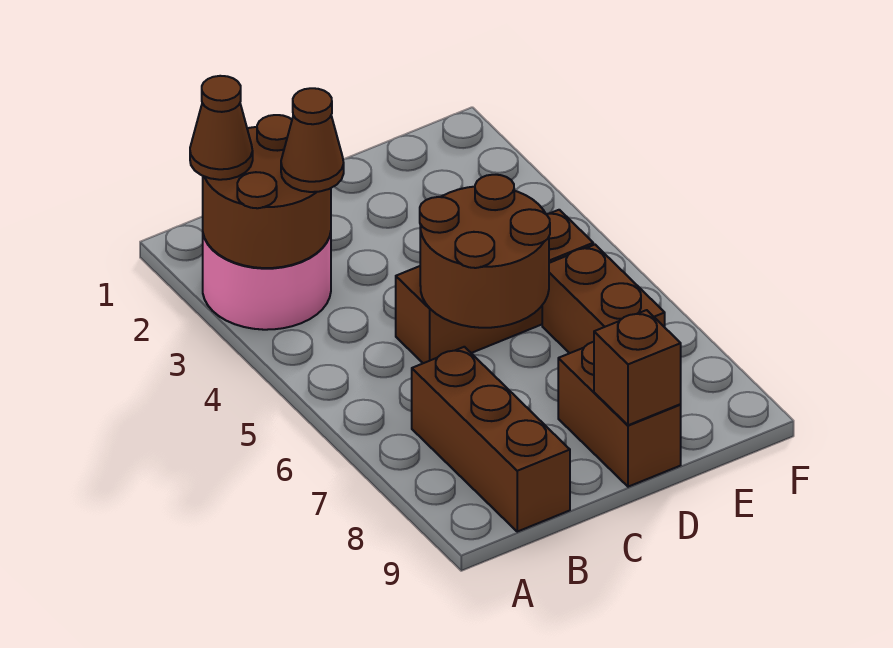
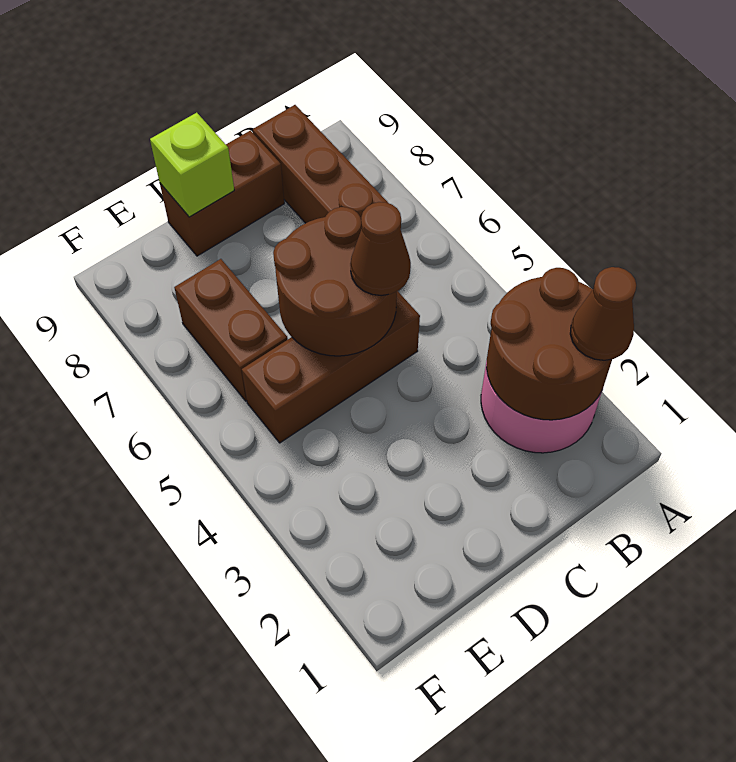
brown cone B3 level 3 -> brown cone C5 level 3
brown brick D8:D9 level 1 -> brown brick C9:D9 level 1
brown brick D9 level 2 -> lime brick D9 level 2

